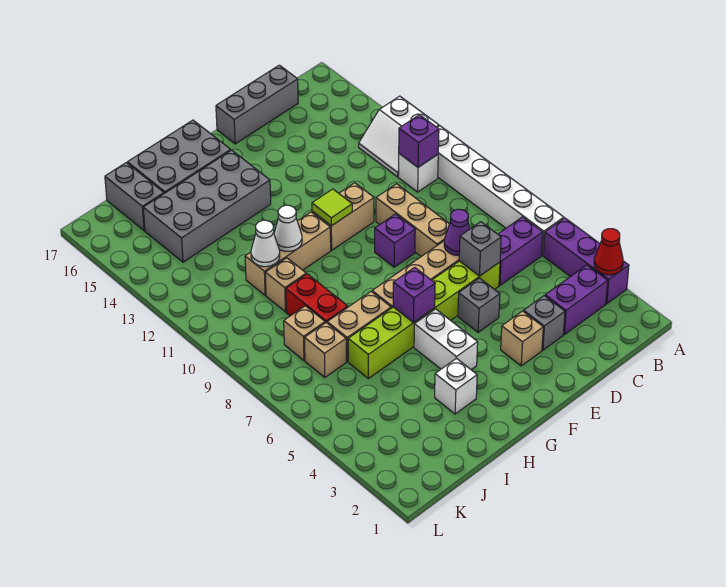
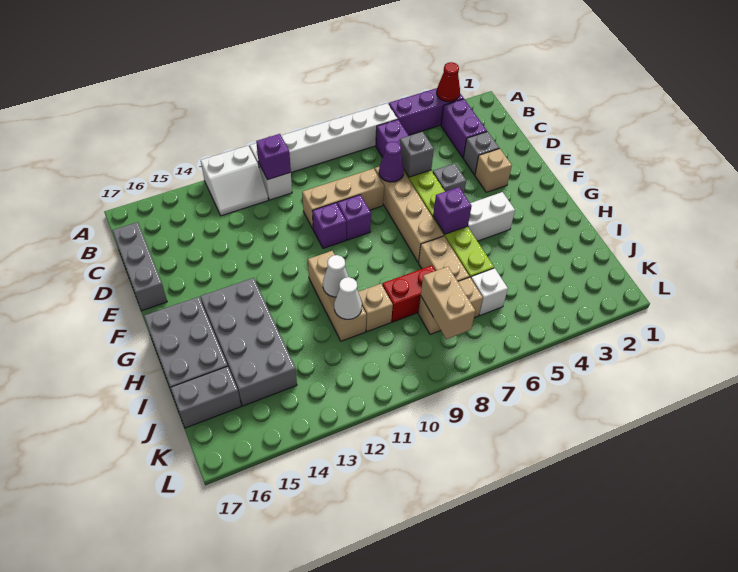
none -> purple brick E10 level 1
tan brick E11:F11 level 1 -> tan brick J8:K8 level 2
lime tile F11 level 2 -> none
white brick H3 level 1 -> white brick J6 level 1

